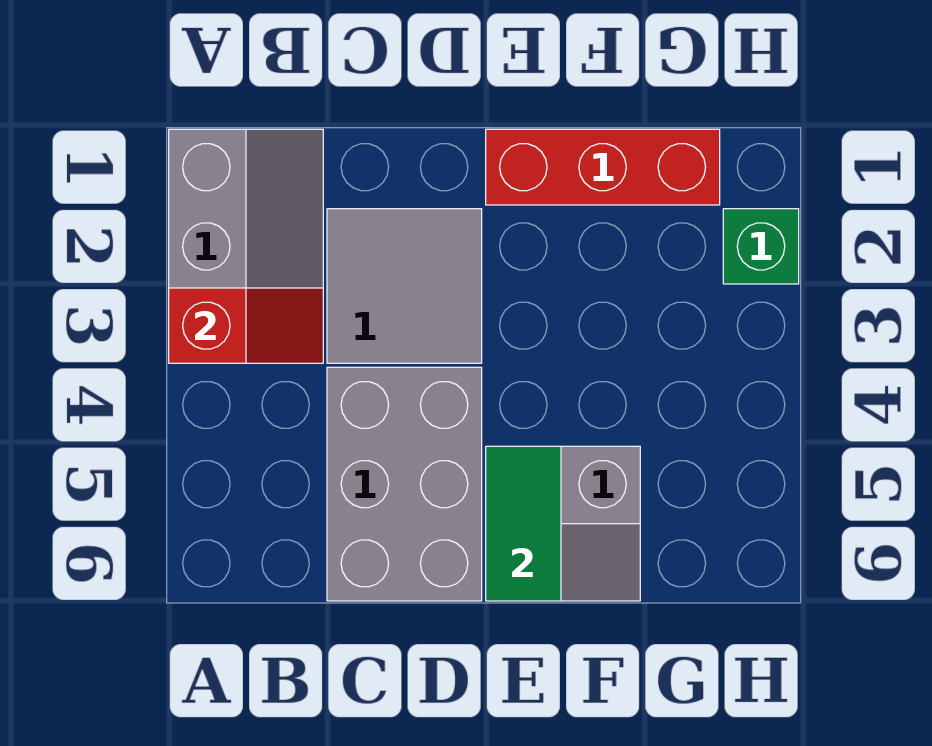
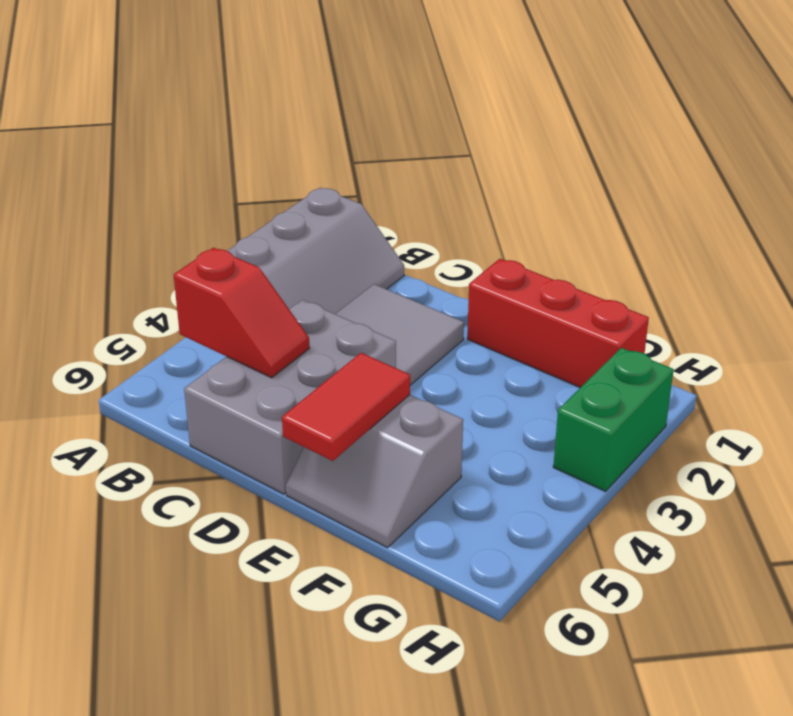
red slope A3:B3 level 2 top A -> red slope B5:C5 level 2 top B
green tile E5:E6 level 2 -> red tile E5:E6 level 2
green brick H2 level 1 -> green brick H2:H3 level 1

